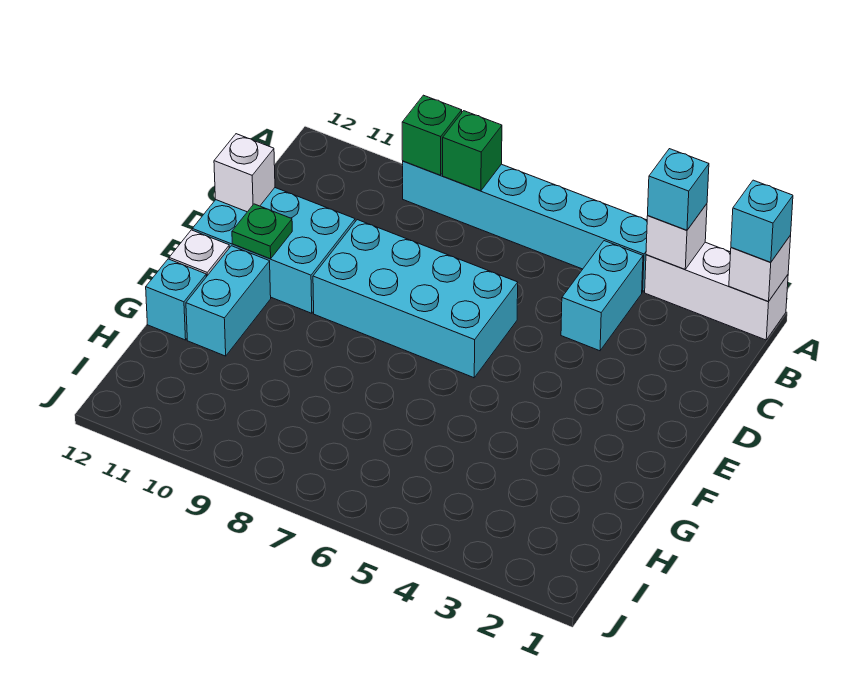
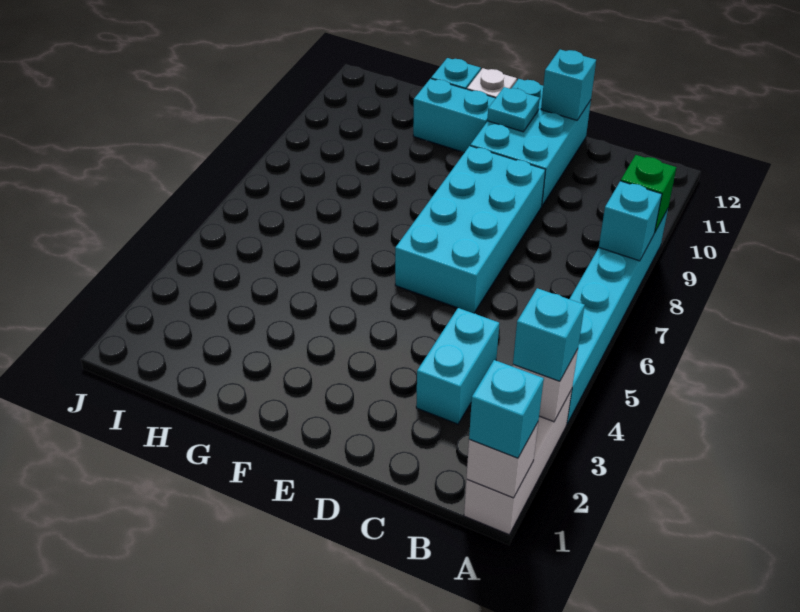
green brick A8 level 2 -> cyan brick A8 level 2
cyan brick B4:C4 level 1 -> cyan brick C3:C4 level 1
white brick D12 level 2 -> cyan brick D12 level 2
green plate E11 level 2 -> cyan plate E11 level 2

